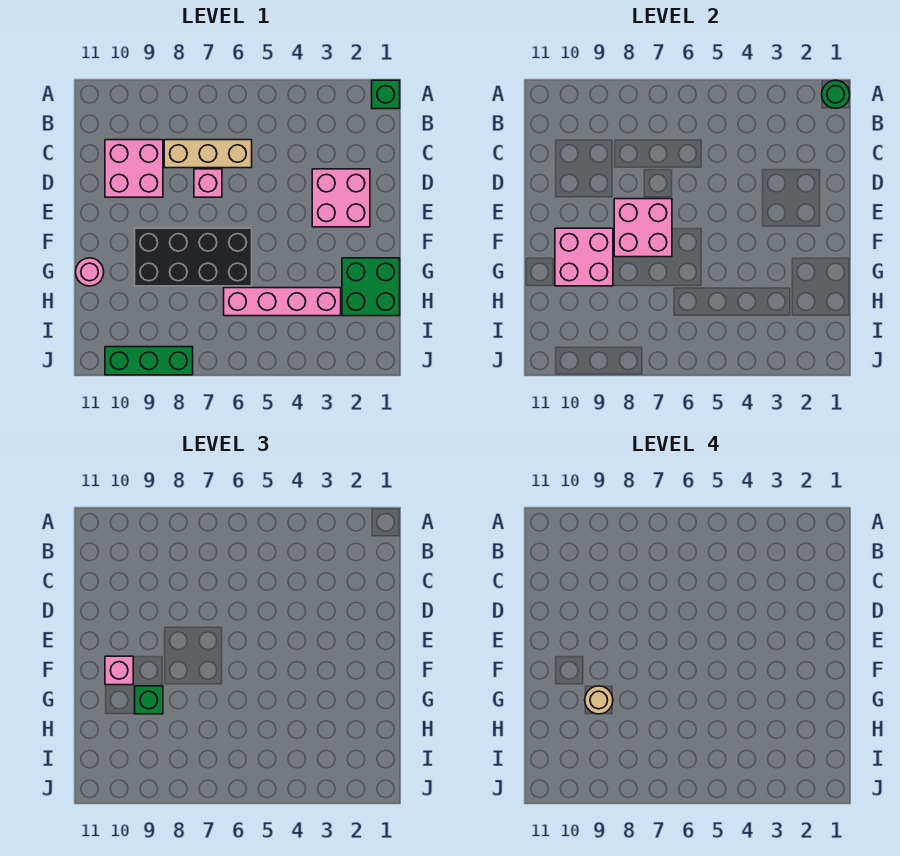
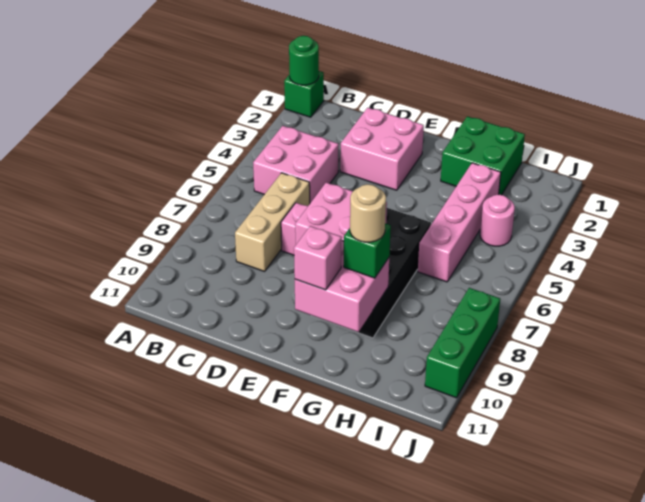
pink brick C9:D10 level 1 -> pink brick B4:C5 level 1
pink round brick G11 level 1 -> pink round brick I4 level 1

